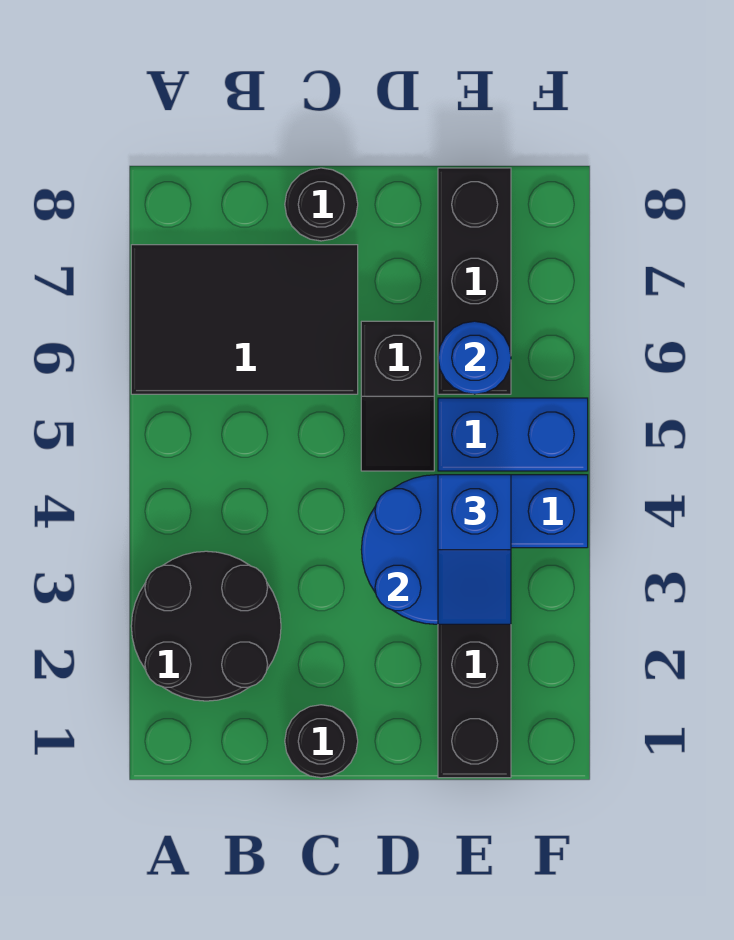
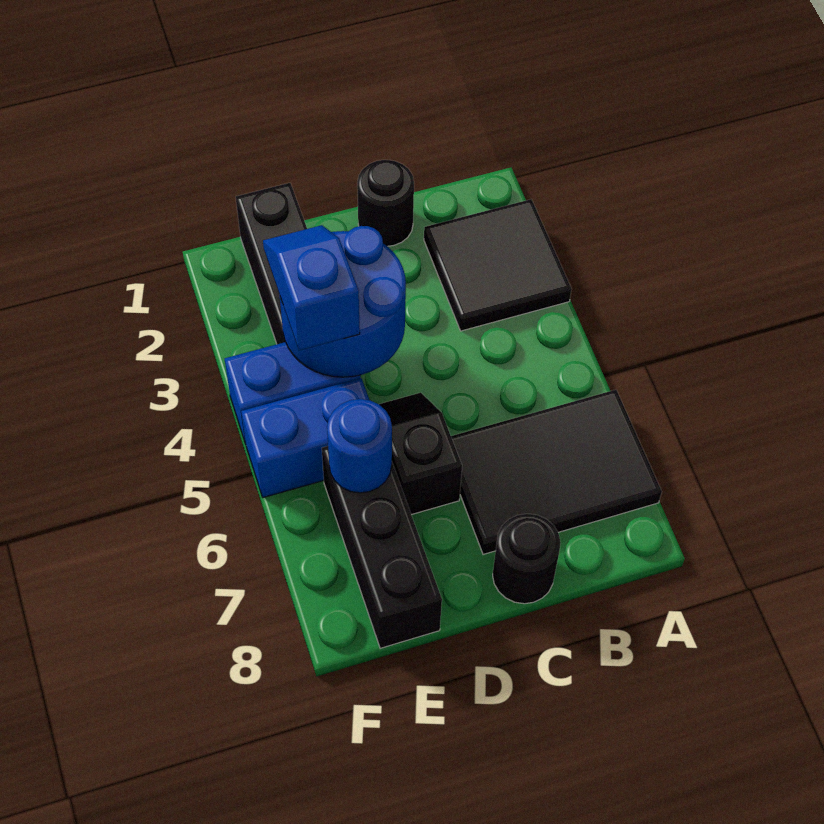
black round brick A2:B3 level 1 -> black tile A2:B3 level 1

